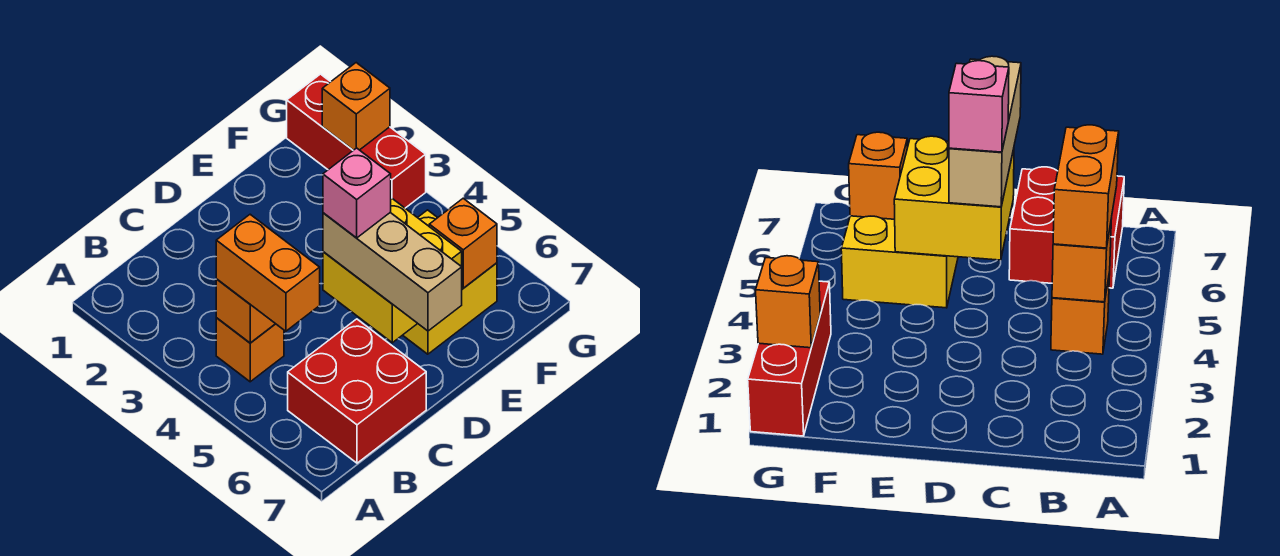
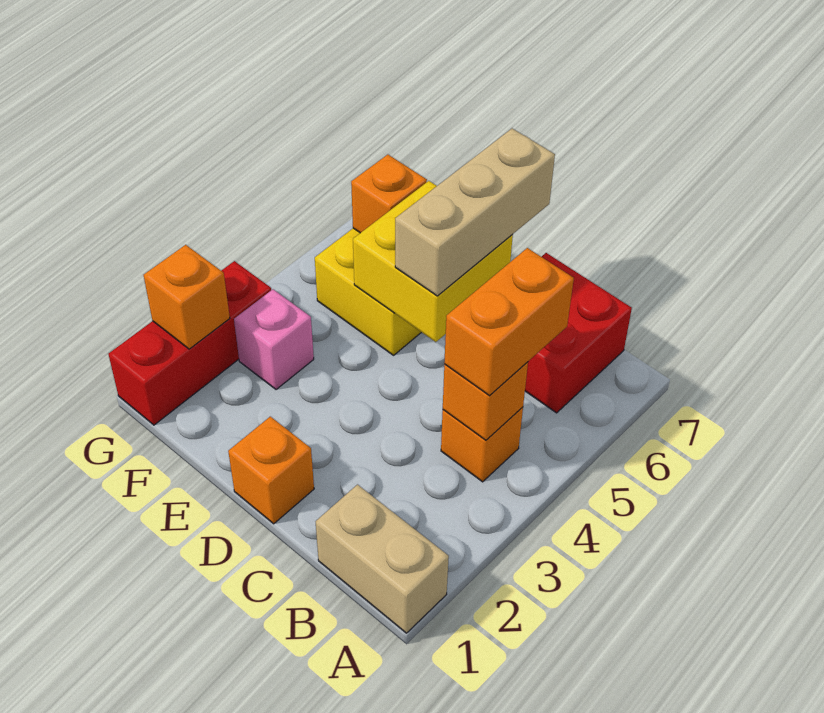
none -> tan brick A1:B1 level 1
none -> orange brick D1 level 1
pink brick D5 level 4 -> pink brick F3 level 1

